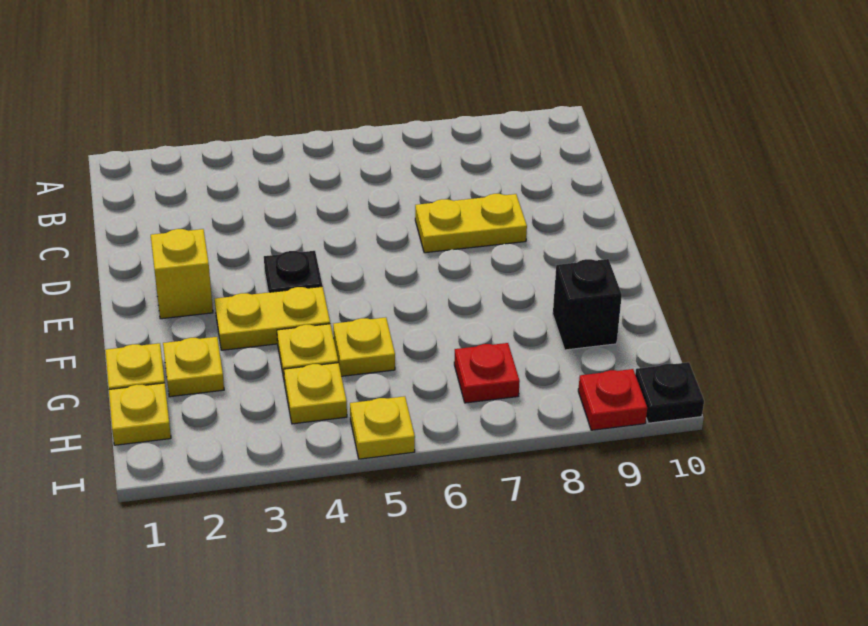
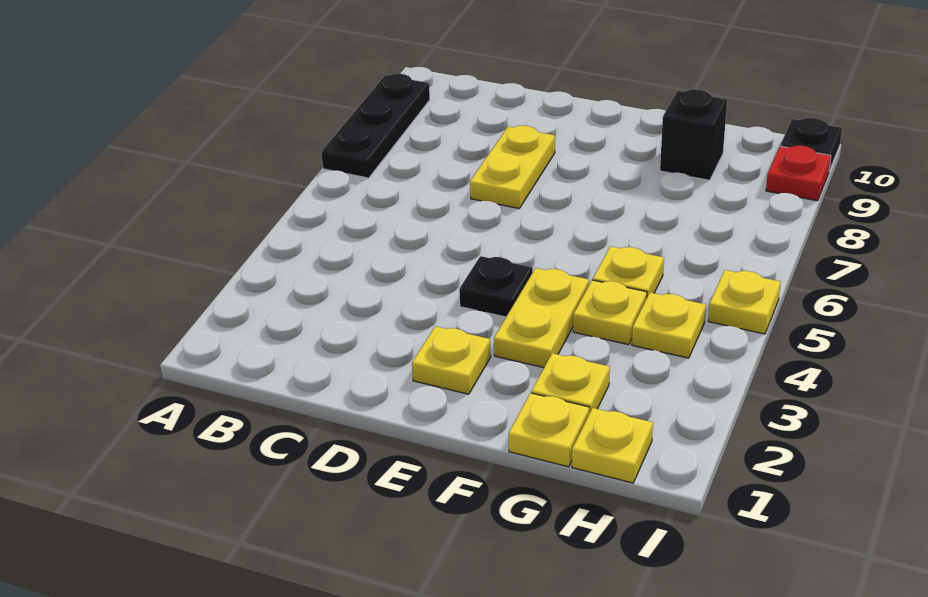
none -> black plate A7:A9 level 1
yellow brick E2 level 1 -> yellow plate E2 level 1
red plate H7 level 1 -> none

